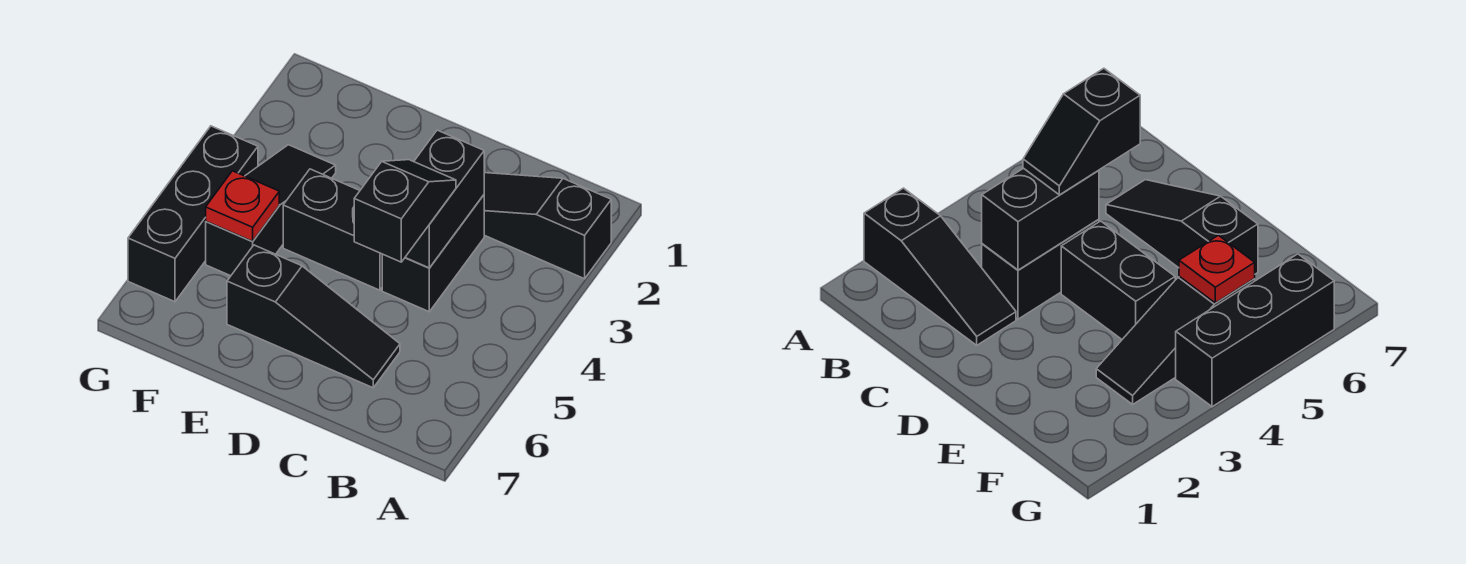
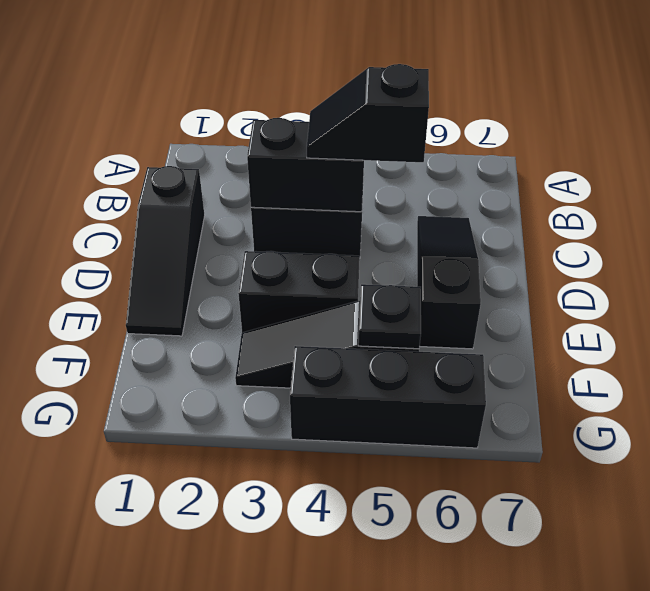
black slope A2:C2 level 1 top A -> black slope C1:E1 level 1 top C
black brick D4:E4 level 1 -> black brick E3:E4 level 1
red plate F5 level 2 -> black plate F5 level 2

